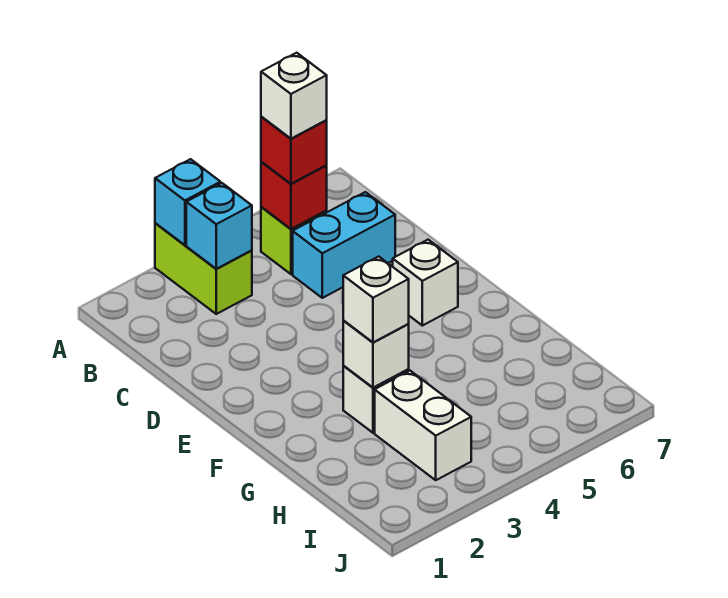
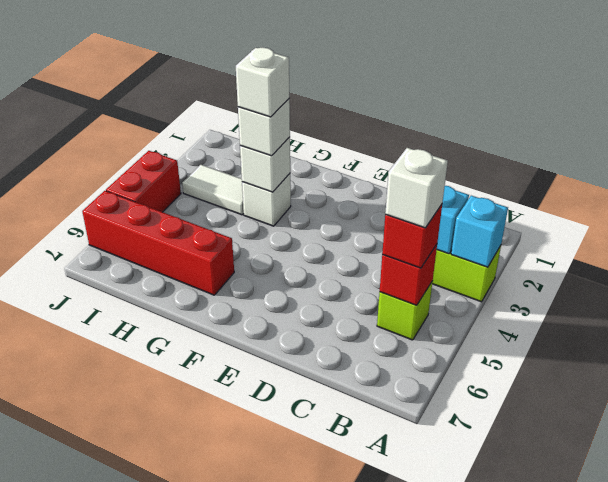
cyan brick C5:C6 level 1 -> none
white brick E6 level 1 -> white brick G3 level 4
none -> red brick G6:J6 level 1
white brick H3:I3 level 1 -> white tile H3:I3 level 1
none -> red brick J4:J5 level 1

